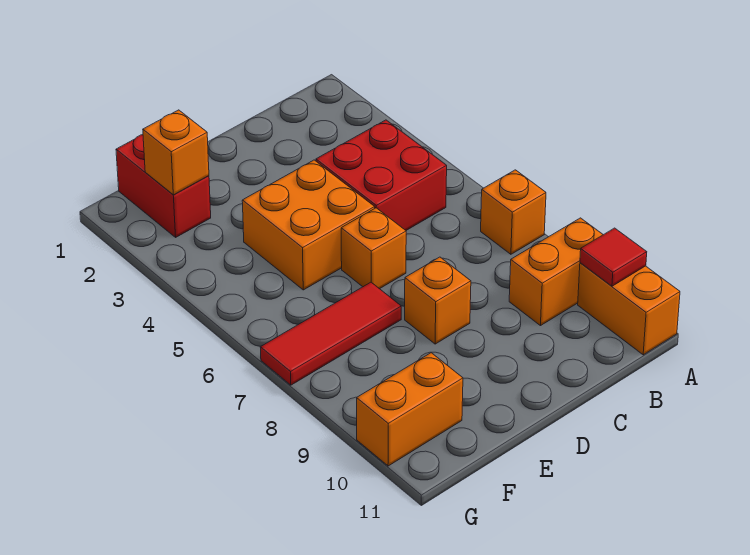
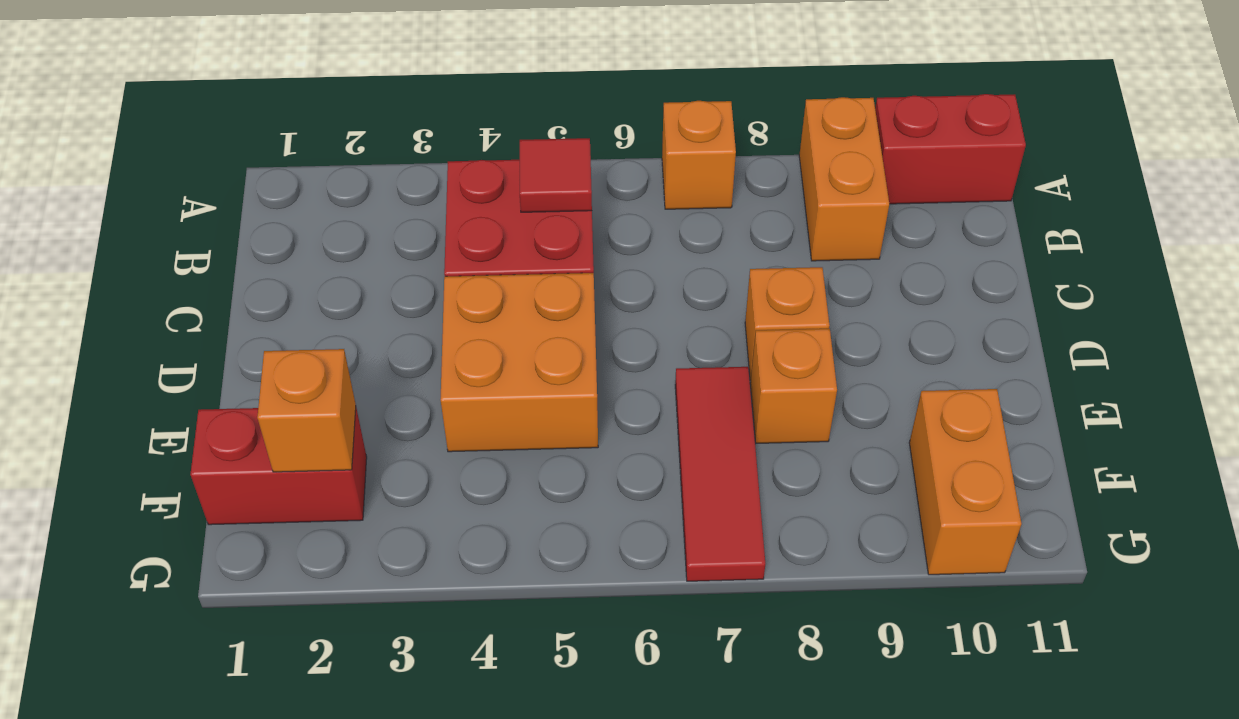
orange brick A10:A11 level 1 -> red brick A10:A11 level 1
red tile A10 level 2 -> red tile B5 level 2
orange brick D6 level 1 -> orange brick E8 level 1

